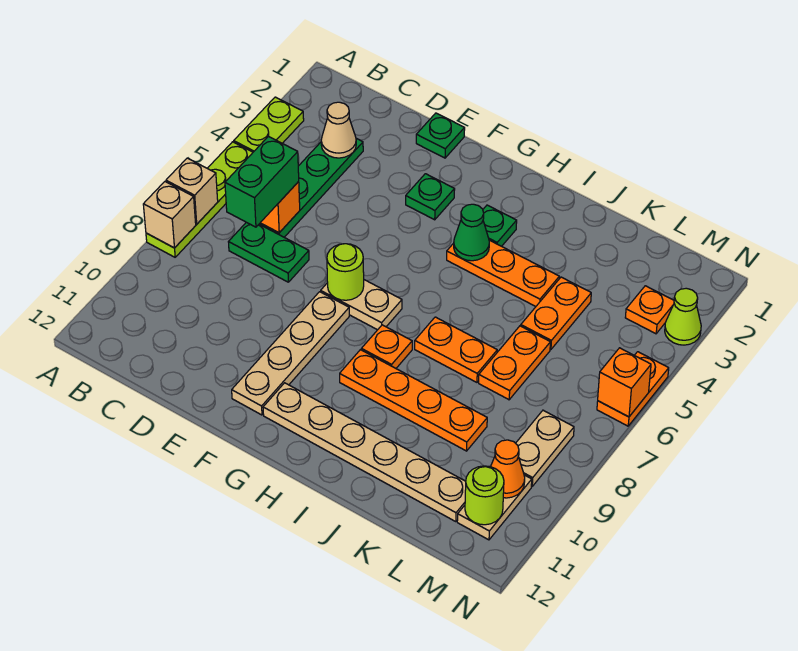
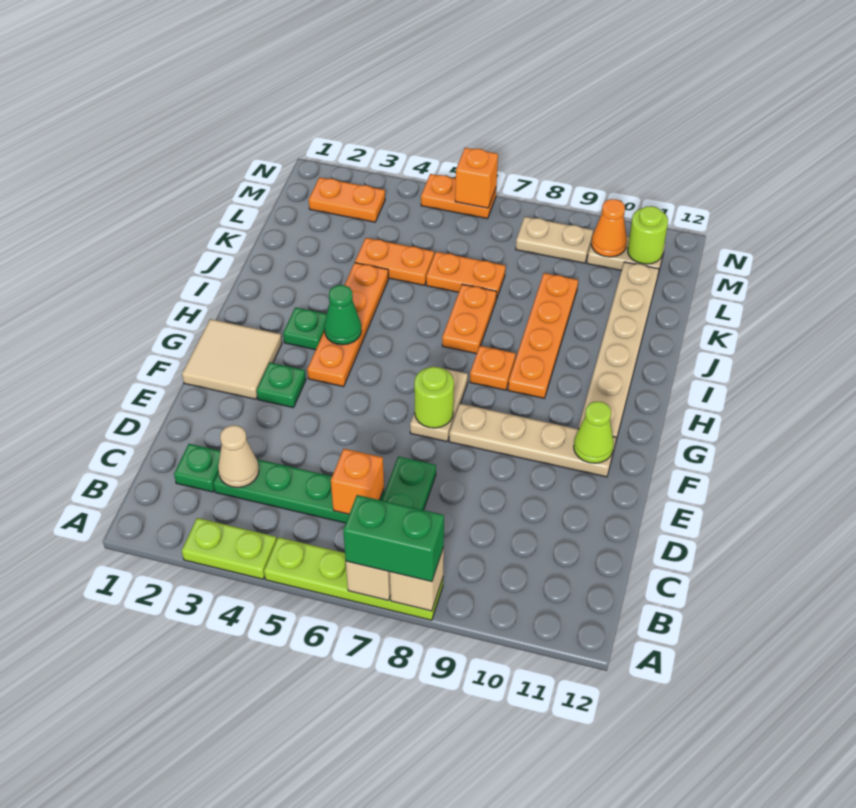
green brick C6:C7 level 3 -> green brick A7:A8 level 3
green plate E1 level 1 -> green plate C2 level 1
none -> tan tile F1:G2 level 1
orange plate H4:J4 level 1 -> orange plate G4:J4 level 1
orange plate M3 level 1 -> orange plate M2:M3 level 1
lime cone N3 level 1 -> lime cone F11 level 2

